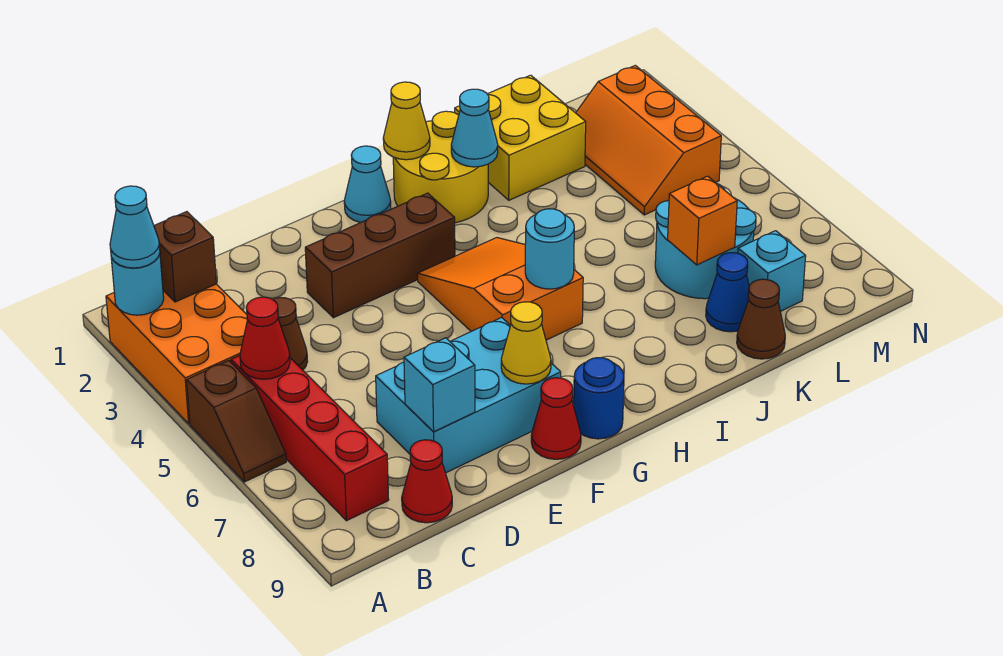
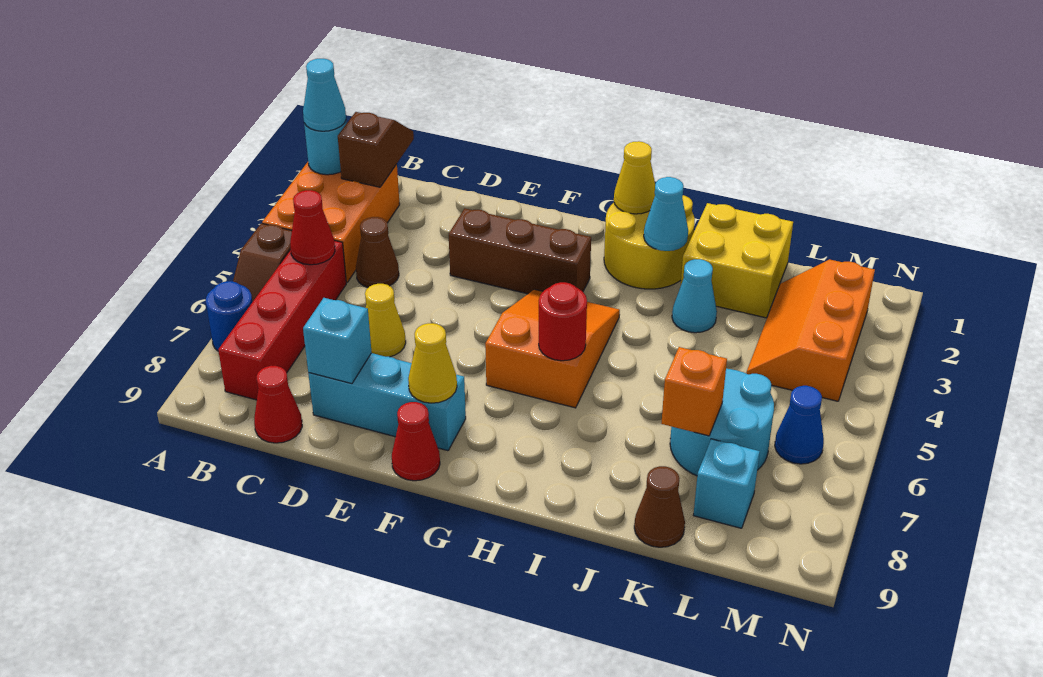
none -> yellow cone D6 level 1
cyan brick D7:F8 level 1 -> cyan brick D8:F8 level 1
cyan cone G1 level 1 -> cyan cone J3 level 1
blue round brick G9 level 1 -> blue round brick A7 level 1
cyan round brick H6 level 2 -> red round brick H6 level 2
blue cone K8 level 1 -> blue cone M6 level 1

